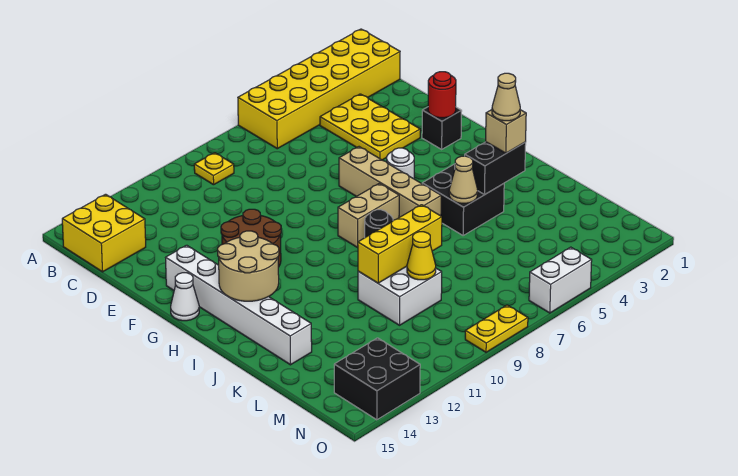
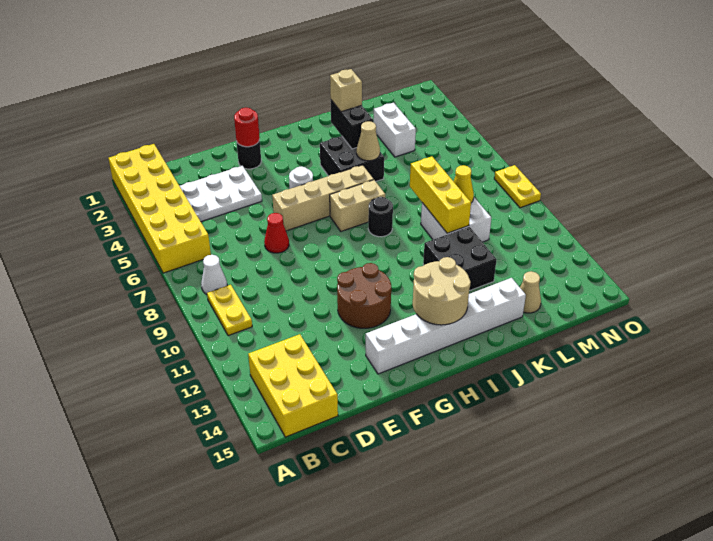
yellow plate B9 level 1 -> yellow plate B9:B10 level 1
yellow brick B14:C15 level 1 -> yellow brick B13:C15 level 1
yellow plate C3:E4 level 1 -> white plate C3:E4 level 1
none -> red cone E7 level 1
black brick F2 level 1 -> black round brick F2 level 1
white cone G15 level 1 -> white cone B8 level 1
tan brick H7:H8 level 1 -> tan brick H7:I7 level 1
tan cone J3 level 4 -> tan cone L14 level 1
black brick N13:O14 level 1 -> black brick J11:K12 level 1
white brick O5:O6 level 1 -> white brick L3:L4 level 1

